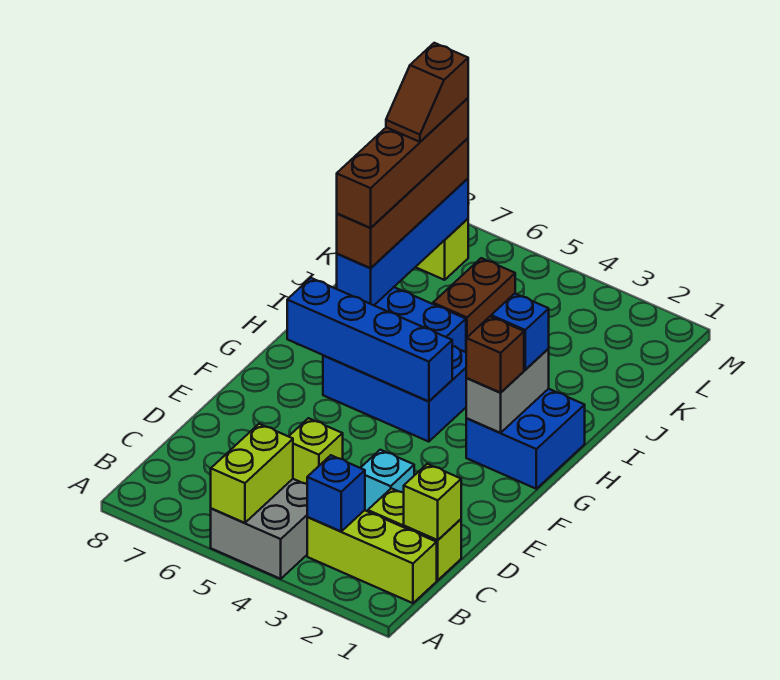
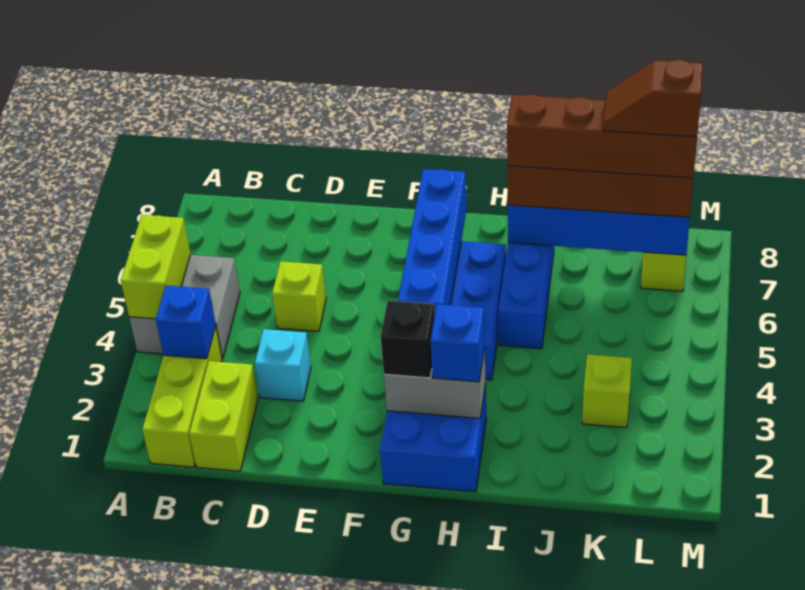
lime brick A5:B5 level 2 -> lime brick A4:A5 level 2
lime brick C1 level 2 -> lime brick K3 level 1
brown brick G2 level 3 -> black brick G2 level 3
brown brick J5:K5 level 1 -> none

